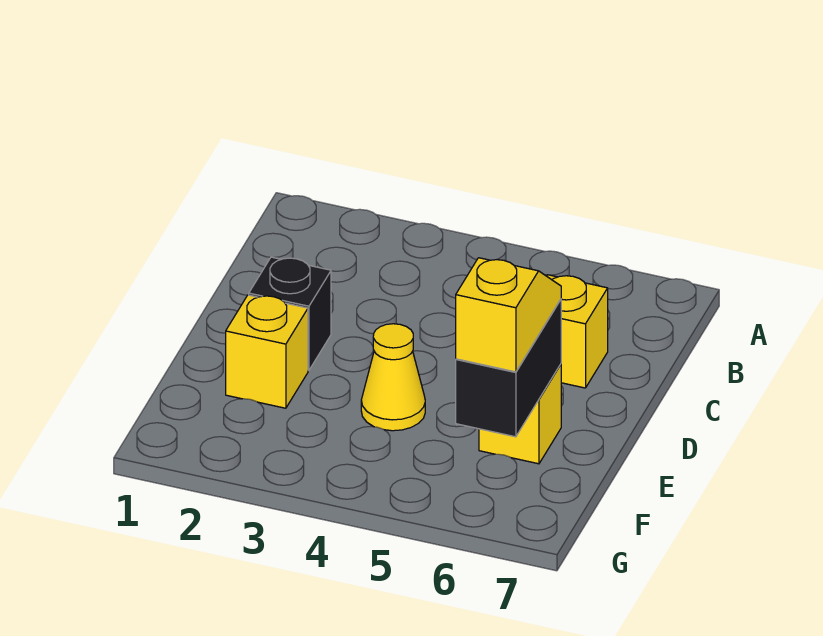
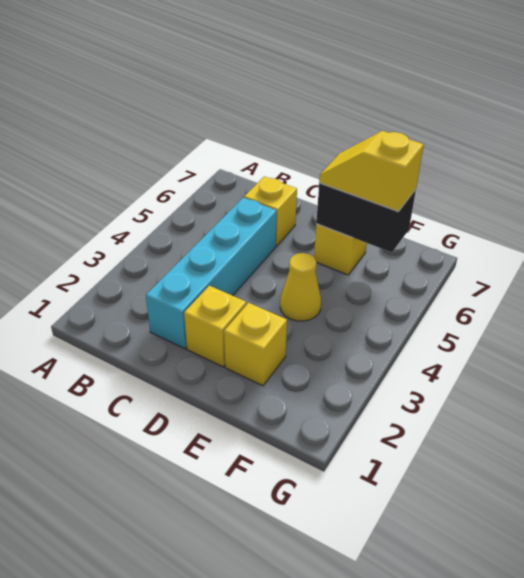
none -> cyan brick C2:C5 level 1
black brick D2 level 1 -> yellow brick D2 level 1

